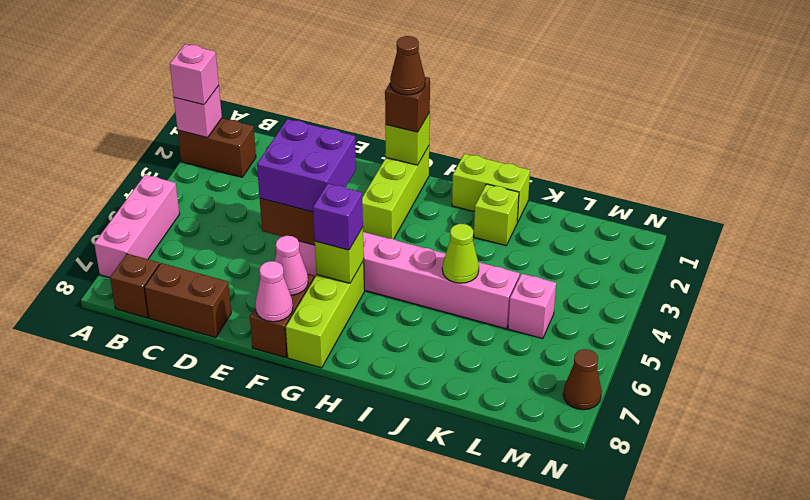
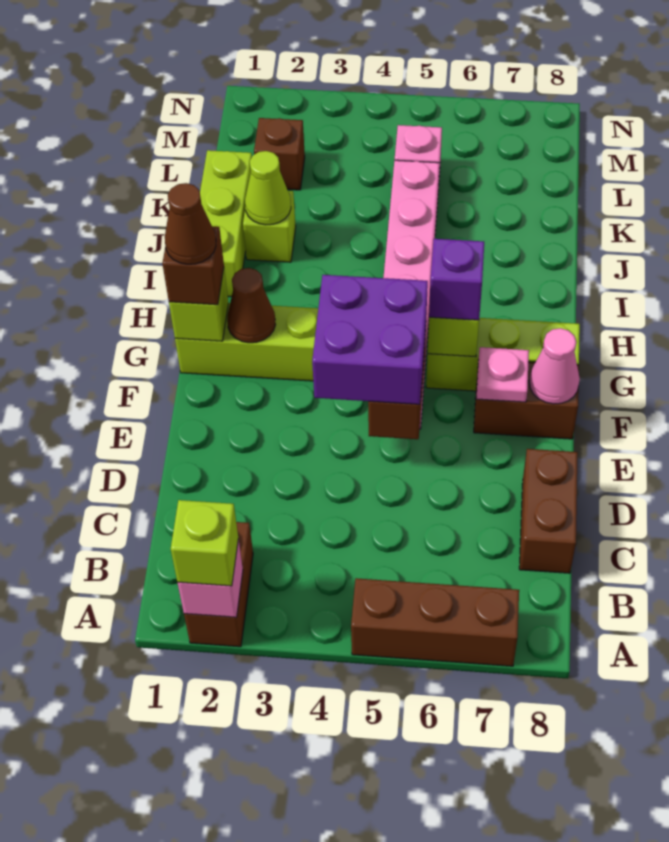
pink brick A2 level 3 -> lime brick A2 level 3
pink brick A5:A7 level 1 -> brown brick A5:A7 level 1
brown brick B8 level 1 -> brown brick L2 level 1
pink cone F7 level 2 -> pink plate F7 level 2
lime brick I1:J1 level 1 -> lime brick I1:K1 level 1
lime cone J5 level 2 -> lime cone J2 level 2
brown cone N7 level 1 -> brown cone G2 level 2

